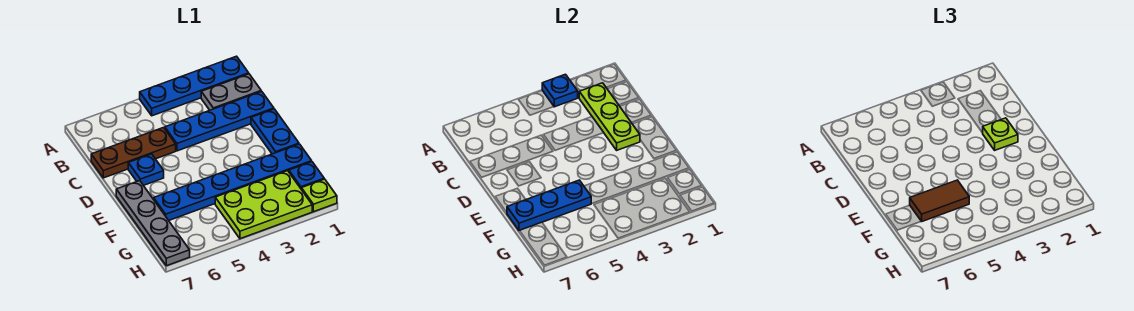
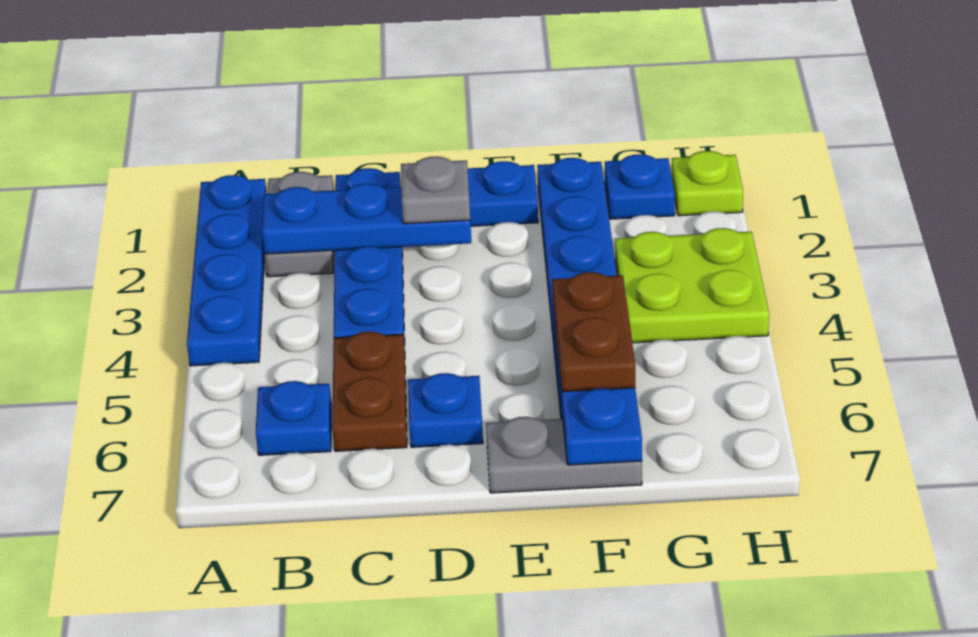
blue plate A3 level 2 -> blue plate B6 level 1
lime plate B2:D2 level 2 -> blue plate B2:D2 level 2
brown plate C5:C7 level 1 -> brown plate C5:C6 level 1
lime plate D2 level 3 -> grey plate D2 level 3
grey plate E7:H7 level 1 -> grey plate E7:F7 level 1
brown tile F5:F6 level 3 -> brown plate F5:F6 level 3
lime plate G2:H4 level 1 -> lime plate G3:H4 level 1

